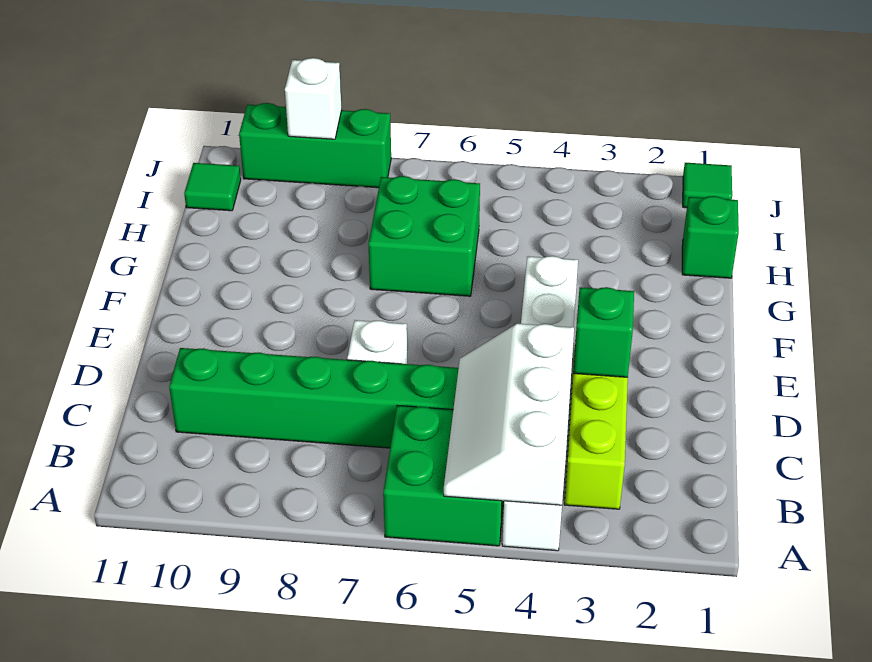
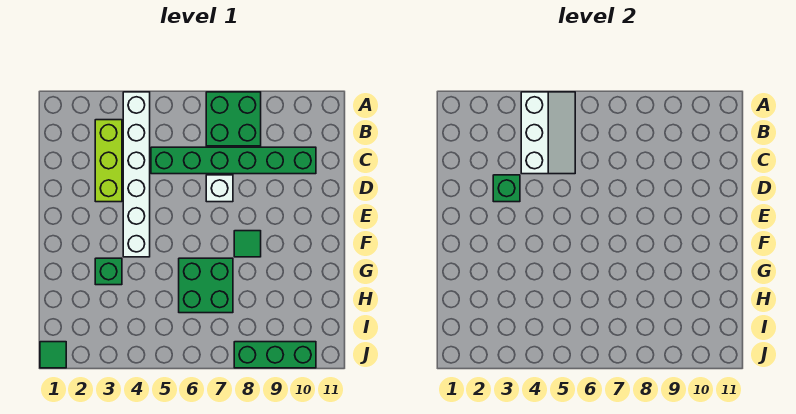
green brick A5:B6 level 1 -> green brick A7:B8 level 1
green brick H1 level 1 -> green brick G3 level 1
green tile I11 level 1 -> green tile F8 level 1
white brick J9 level 2 -> none

